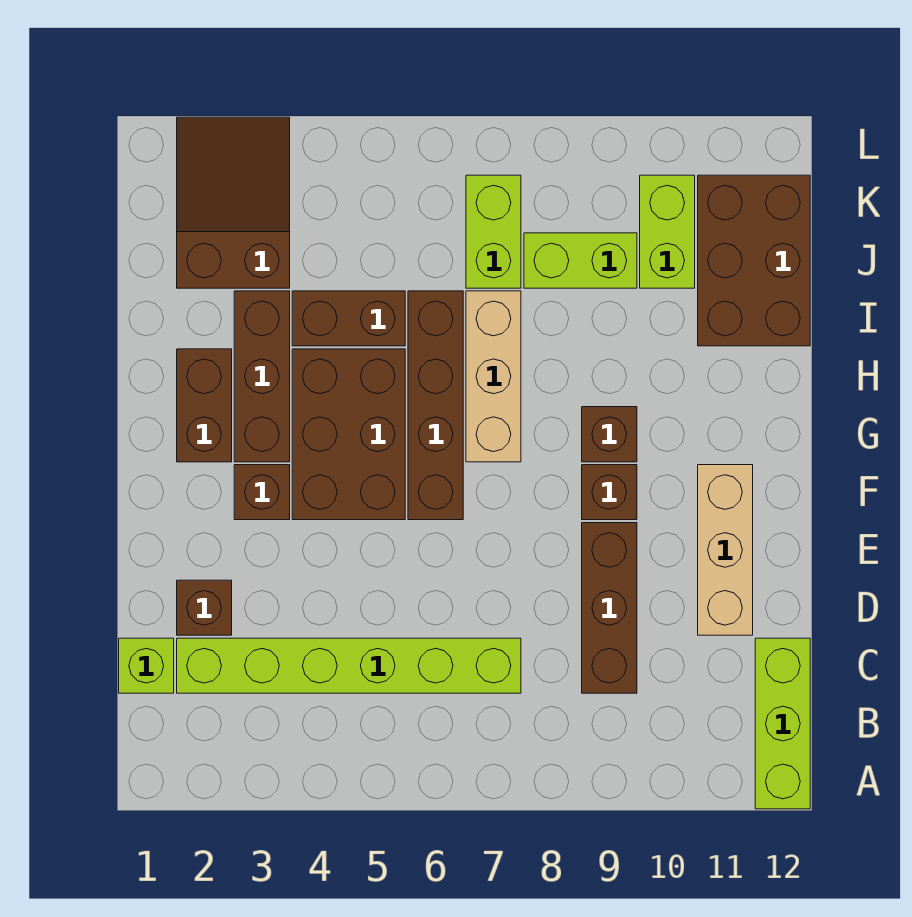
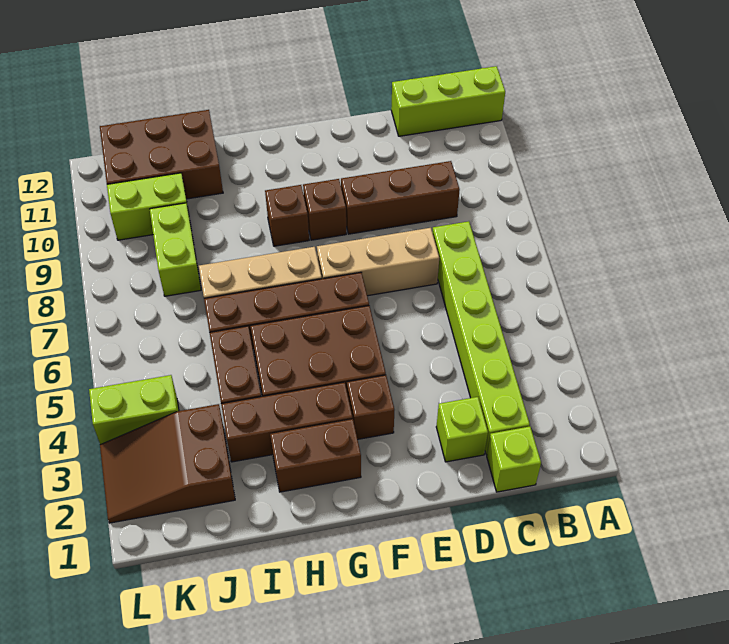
brown brick D2 level 1 -> lime brick D2 level 1
tan brick D11:F11 level 1 -> tan brick D7:F7 level 1
lime brick J7:K7 level 1 -> lime brick K4:L4 level 1

